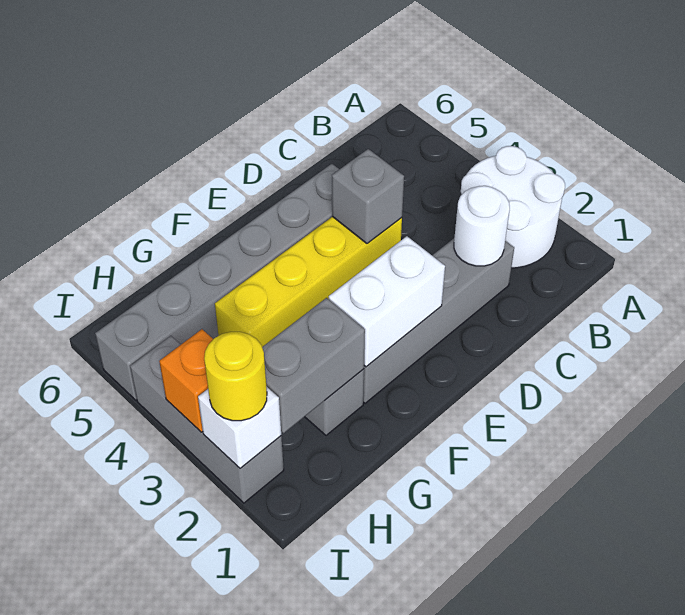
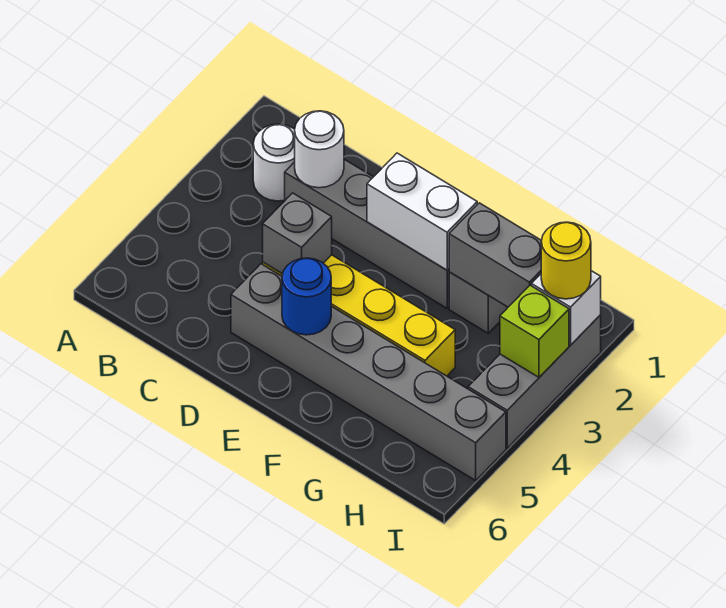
white round brick A2:B3 level 1 -> white round brick B2 level 1
none -> blue round brick E5 level 2
orange brick I3 level 2 -> lime brick I3 level 2

